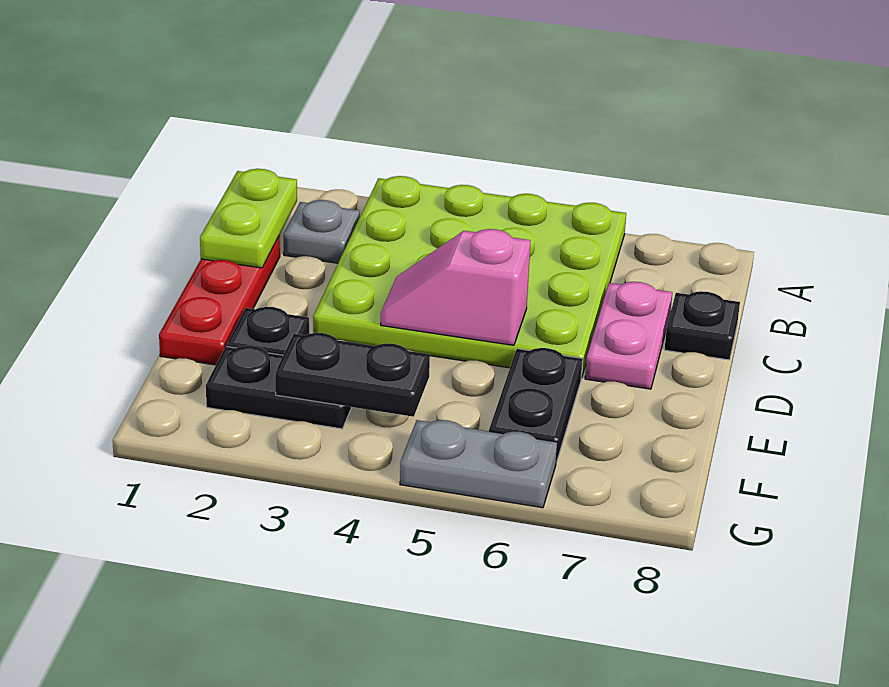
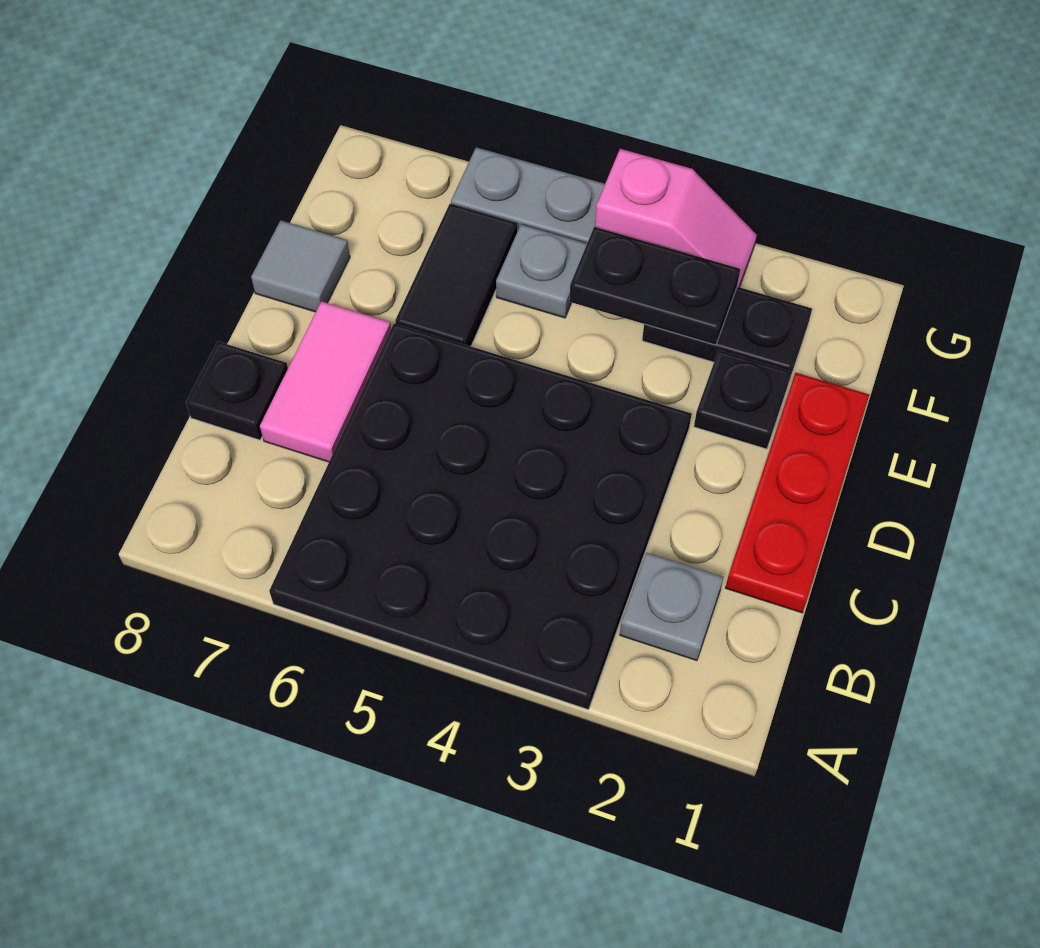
lime plate A3:D6 level 1 -> black plate A3:D6 level 1
lime plate B1:C1 level 2 -> none
pink plate C7:D7 level 1 -> pink tile C7:D7 level 1
pink slope D4:D5 level 2 top 5 -> pink slope G3:G4 level 1 top 4
black plate E6:F6 level 1 -> black tile E6:F6 level 1
none -> grey tile E8 level 1
none -> grey plate F5 level 1

